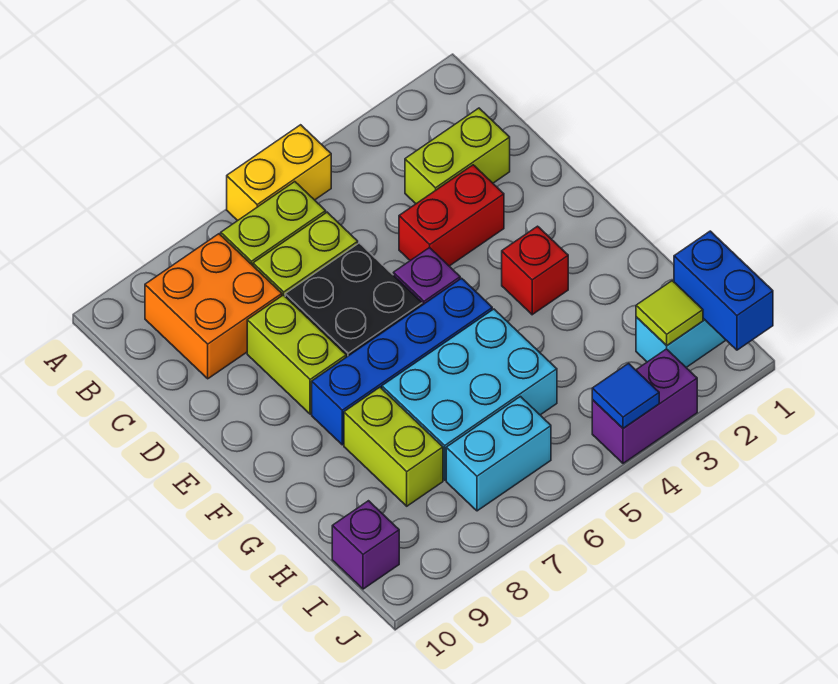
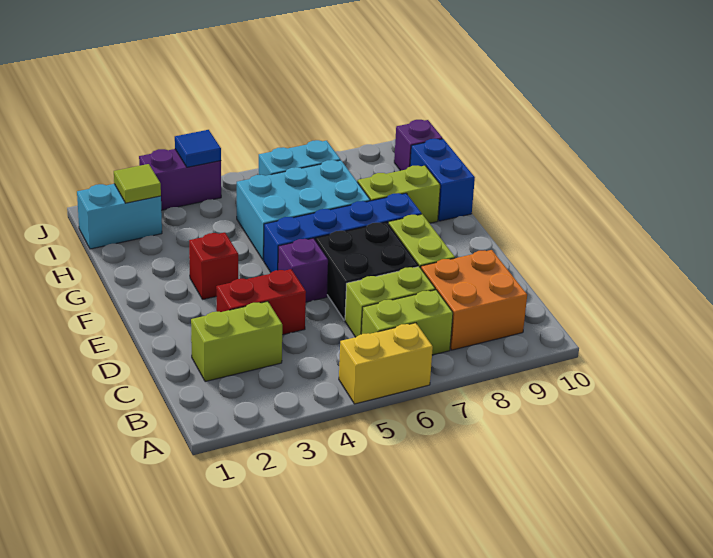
lime brick G8:H8 level 1 -> lime brick G8:G9 level 1
blue brick I1:J1 level 2 -> blue brick G10:H10 level 1

